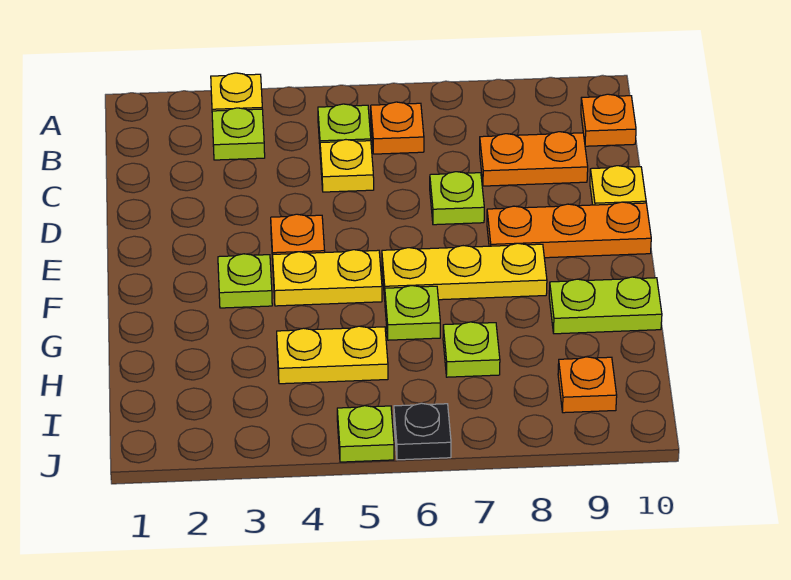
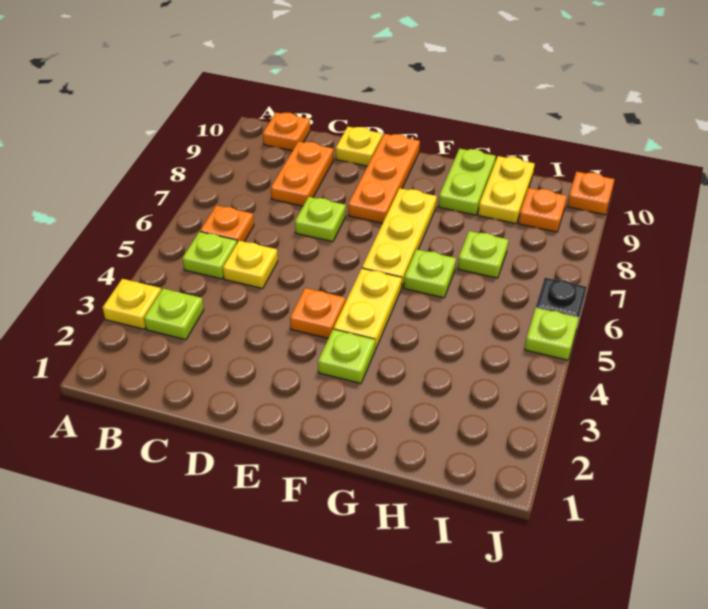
yellow plate H4:H5 level 1 -> yellow plate H9:H10 level 1
none -> orange plate J10 level 1

